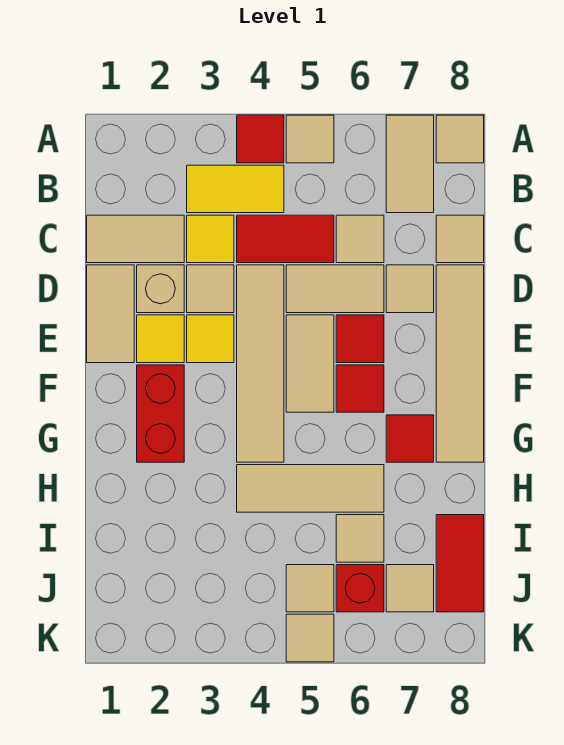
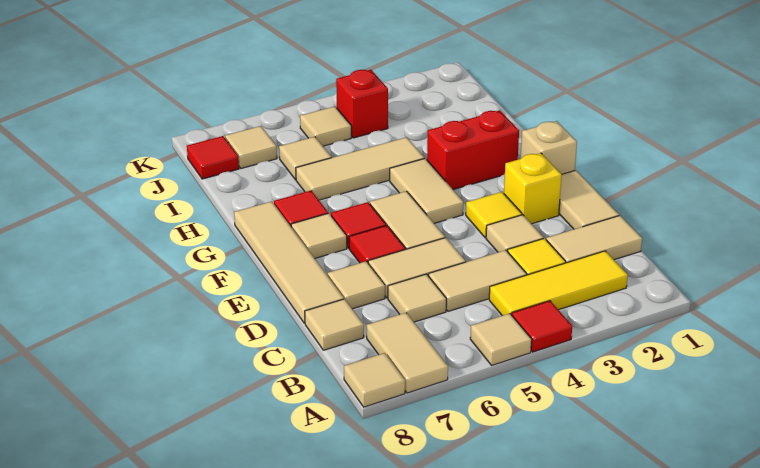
yellow tile B3:B4 level 1 -> yellow tile B2:B4 level 1
red tile C4:C5 level 1 -> tan tile C4:C5 level 1
tan brick D2 level 1 -> tan brick F1 level 1
tan tile D4:G4 level 1 -> tan tile F4:G4 level 1
yellow tile E2 level 1 -> yellow brick E2 level 1
red brick F2:G2 level 1 -> red brick G2:G3 level 1
red tile I8:J8 level 1 -> red tile J8 level 1
red brick J6 level 1 -> red brick J4 level 1
tan tile K5 level 1 -> tan tile F7 level 1

